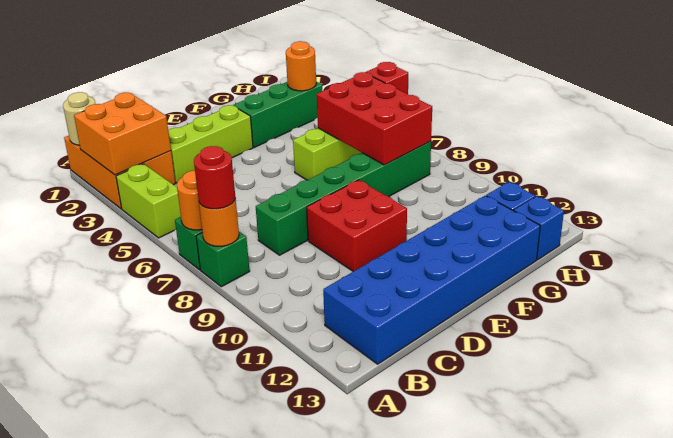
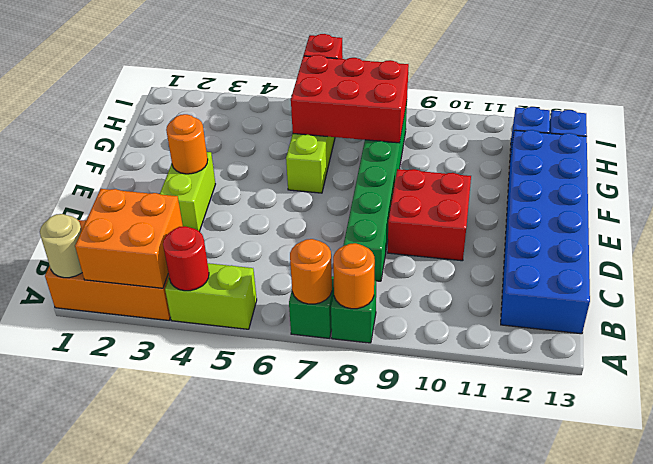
red round brick A8 level 3 -> red round brick A4 level 2
lime brick C3:E3 level 1 -> lime brick D3:E3 level 1
green brick F3:H3 level 1 -> none
orange round brick H3 level 2 -> orange round brick E3 level 2

